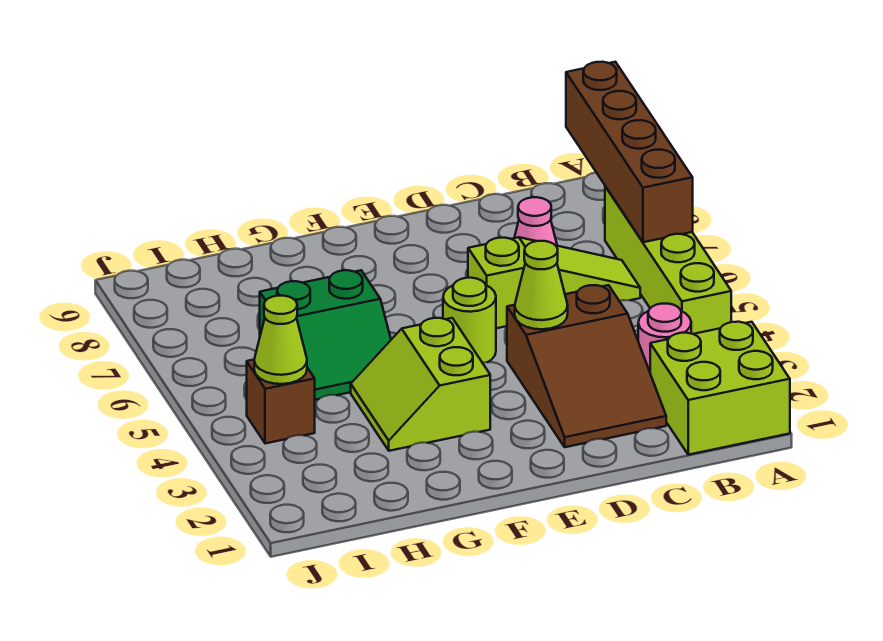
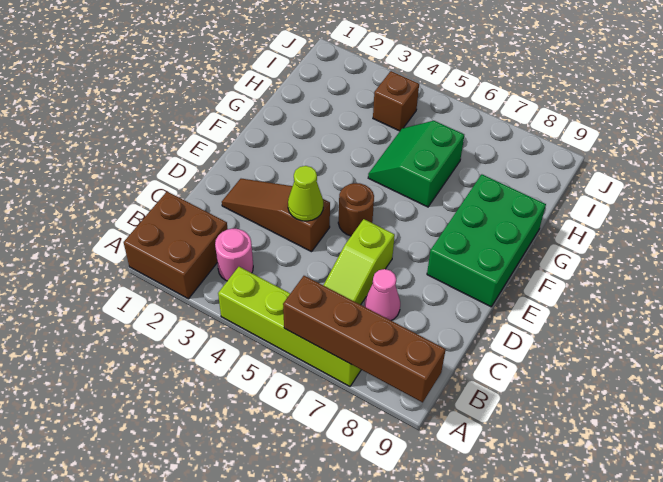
lime brick A1:B2 level 1 -> brown brick A1:B2 level 1
brown slope C2:D4 level 1 top 4 -> brown slope D2:D4 level 1 top 4
lime round brick E5 level 1 -> brown round brick E5 level 1
none -> green brick E8:G9 level 1
lime slope F3:G4 level 1 top F -> none
lime cone I4 level 2 -> none

